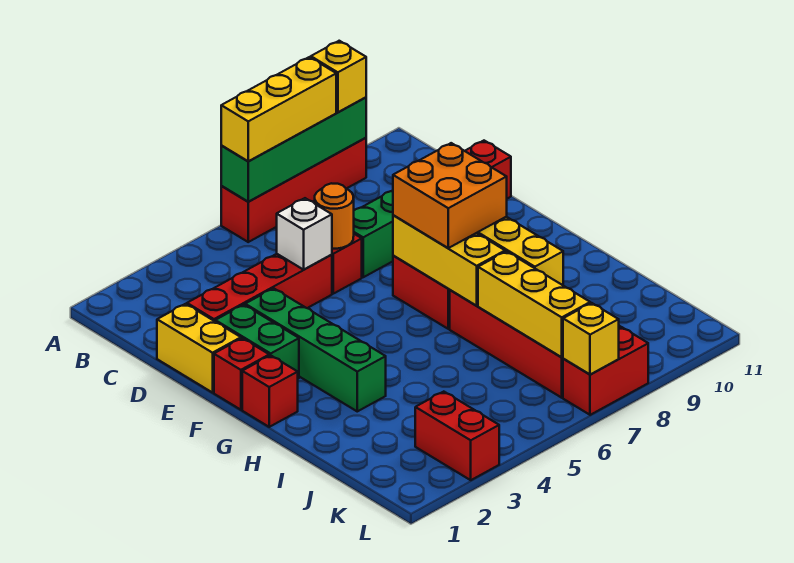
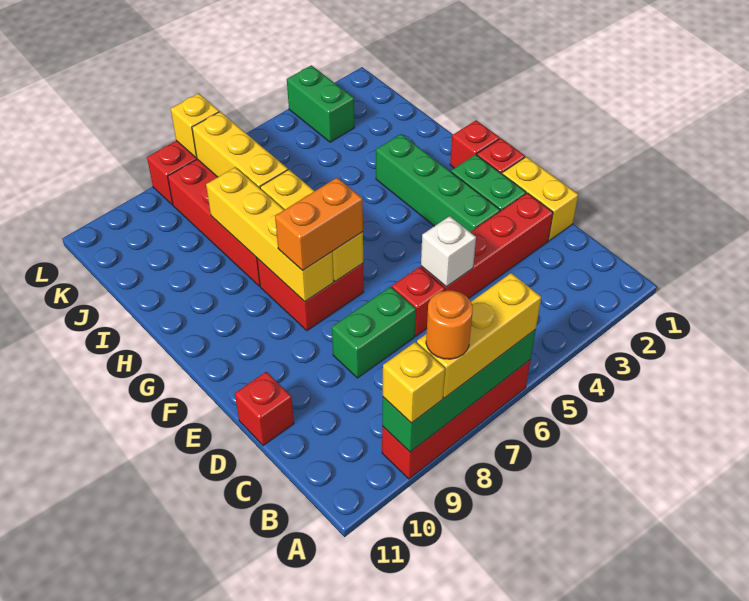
orange round brick D6 level 2 -> orange round brick A8 level 4
orange brick F7:G8 level 3 -> orange brick F7:F8 level 3
red brick K3:L3 level 1 -> green brick K3:L3 level 1

